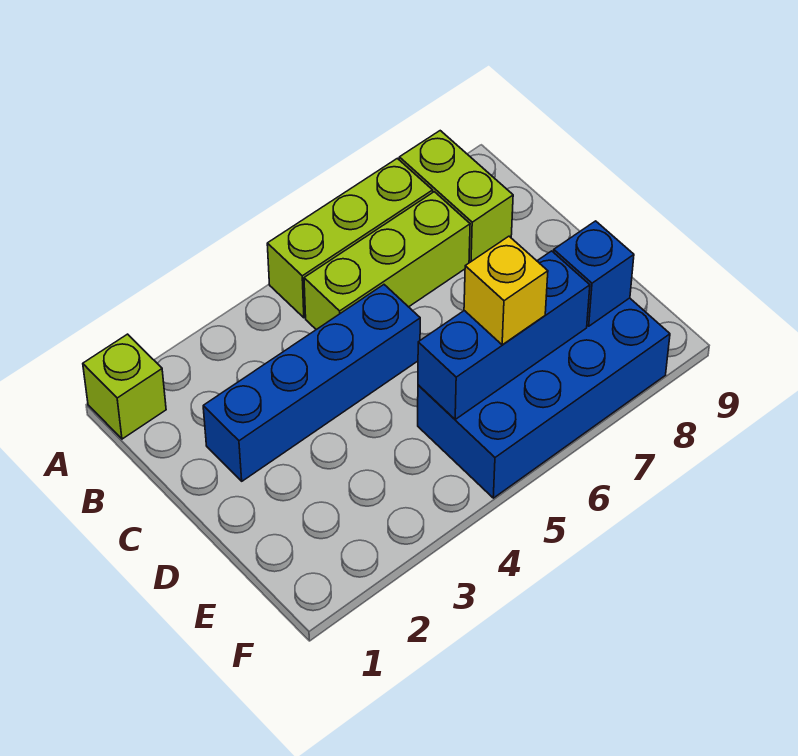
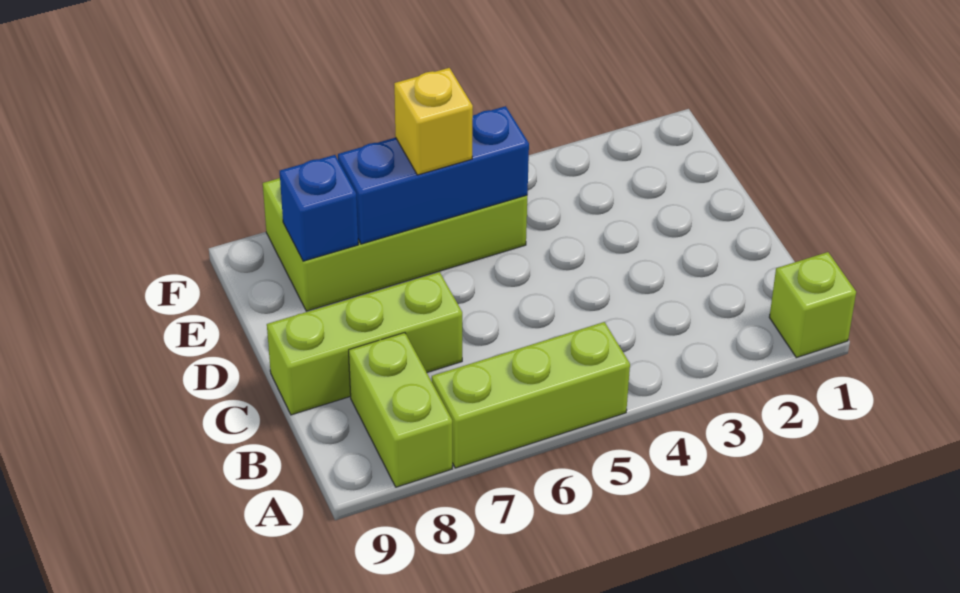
lime brick B5:B7 level 1 -> lime brick C7:C9 level 1
blue brick C2:C5 level 1 -> none
blue brick E5:F8 level 1 -> lime brick E5:F8 level 1

